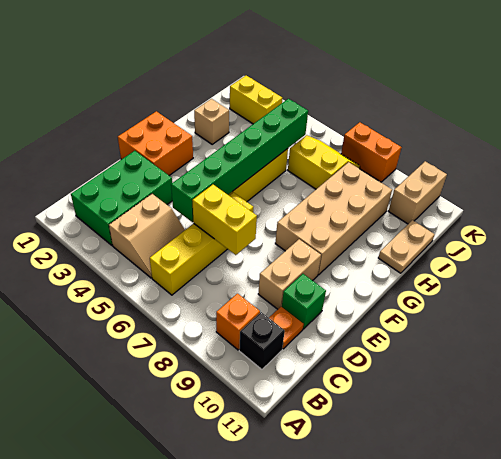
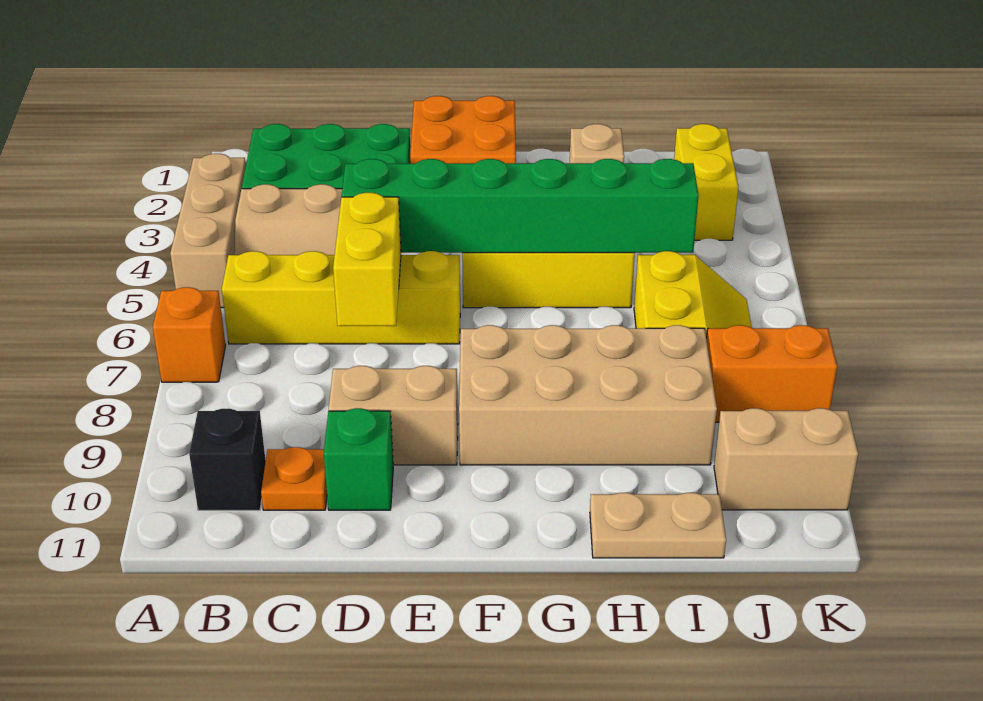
none -> tan brick A3:A5 level 1
orange brick B9 level 1 -> orange brick A7 level 1
orange brick K7:K8 level 1 -> orange brick J8:K8 level 1

